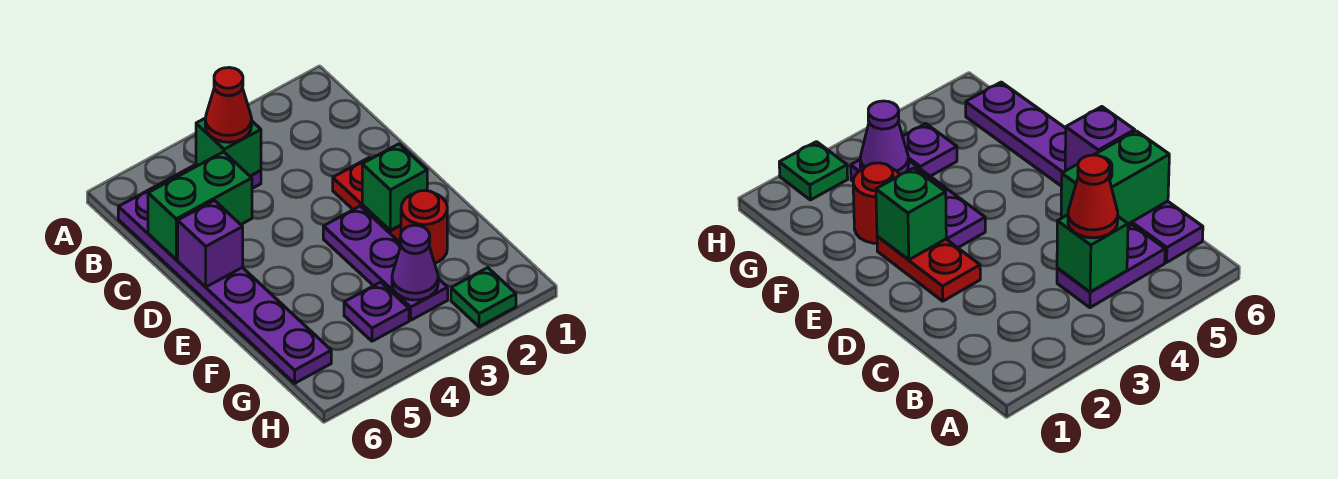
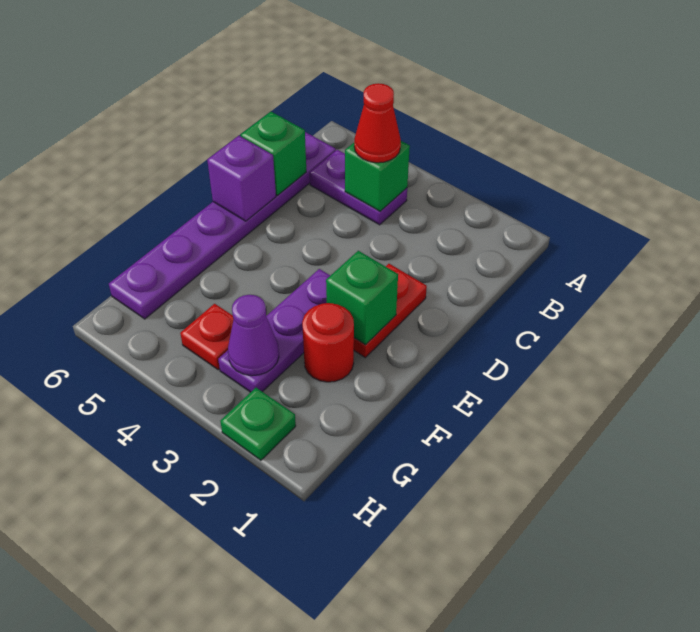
green brick C5:C6 level 2 -> green brick C6 level 2
purple plate G4 level 1 -> red plate G4 level 1

